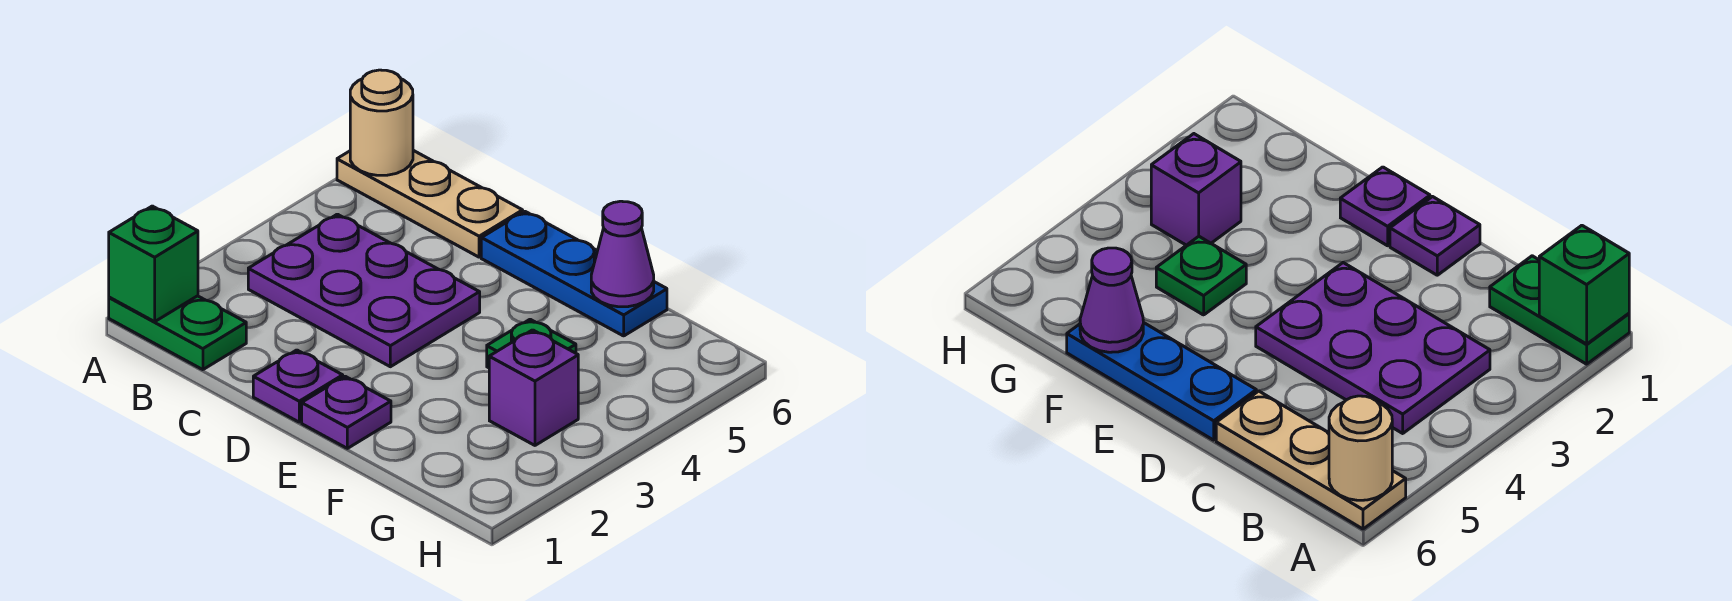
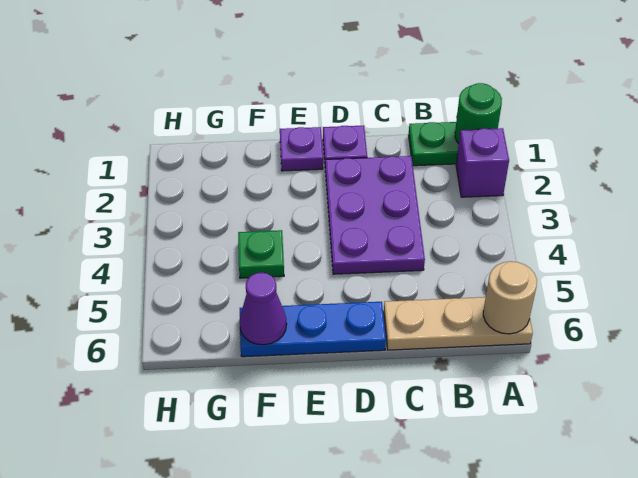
green brick A1 level 2 -> green round brick A1 level 2
purple plate B3:D4 level 1 -> purple plate C2:D4 level 1
purple brick G3 level 1 -> purple brick A2 level 1

